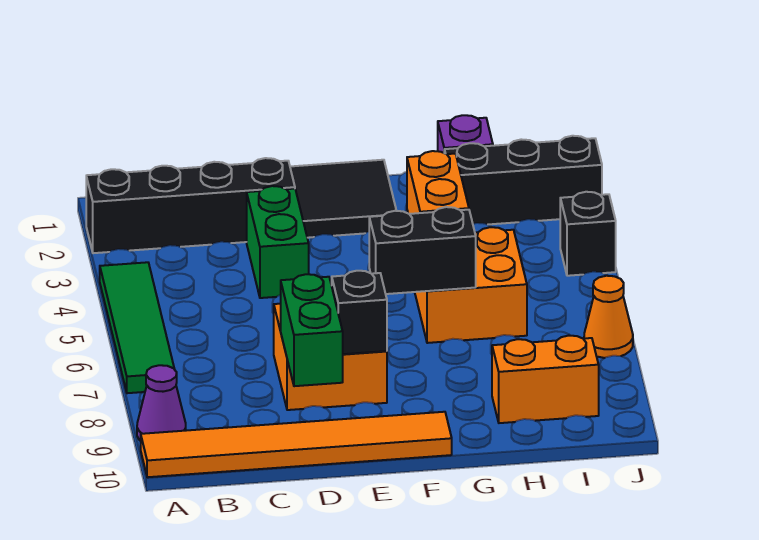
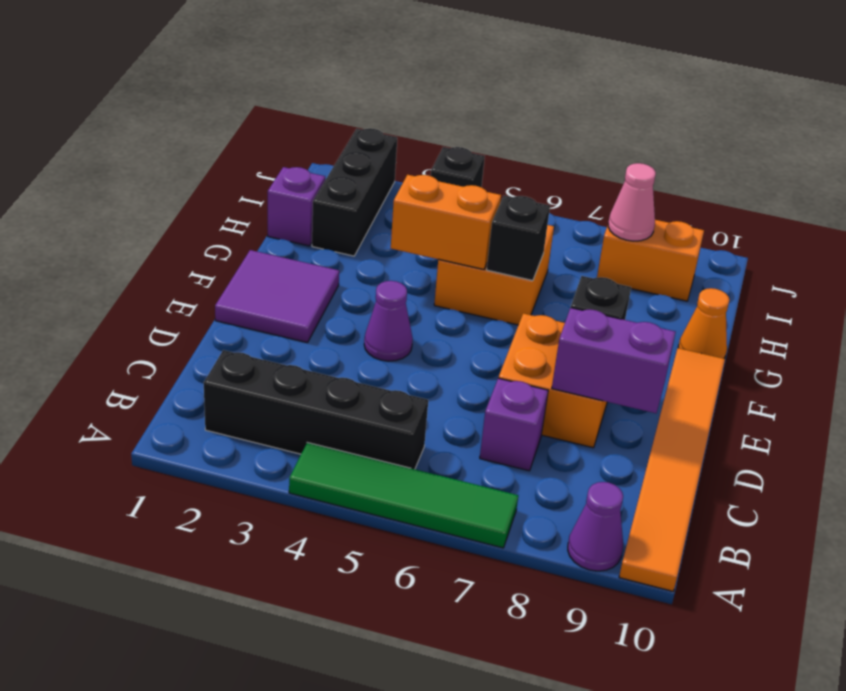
black brick A2:D2 level 1 -> black brick B2:B5 level 1
none -> purple brick C7 level 1
green brick D3:D4 level 1 -> none
green brick D8:D9 level 2 -> purple brick D8:D9 level 2
black tile E1:F2 level 1 -> purple tile E1:F2 level 1
none -> purple cone E4 level 1
black brick F6:G6 level 2 -> black brick G6 level 2
orange brick H9:I9 level 1 -> orange brick I8:I9 level 1
none -> pink cone I8 level 2
orange cone J7 level 1 -> orange cone G10 level 1

